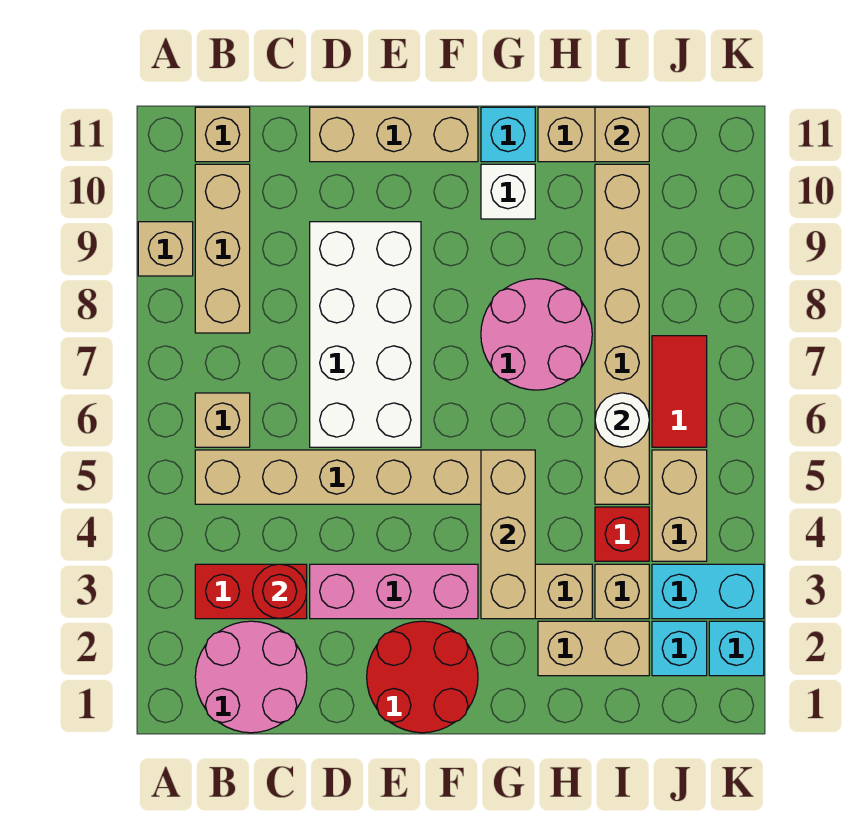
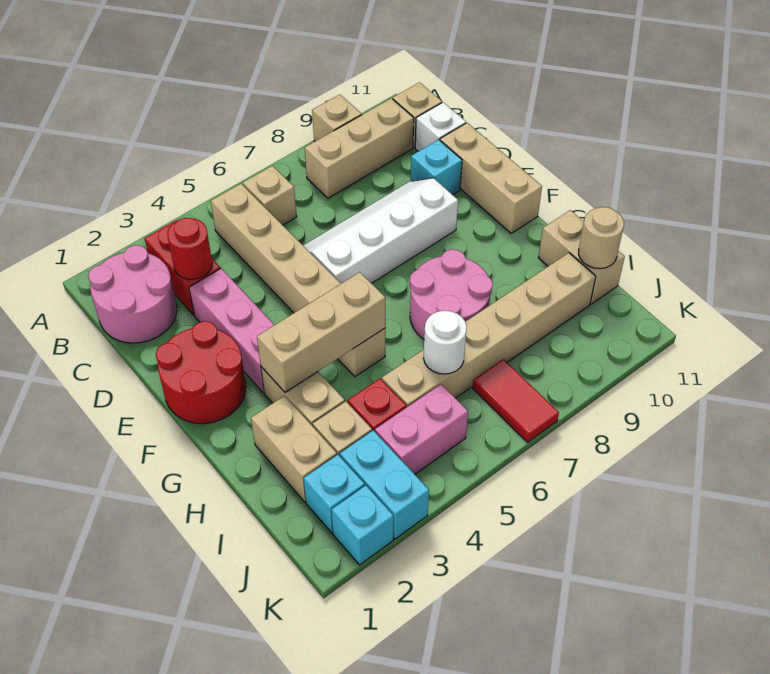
white brick D6:E9 level 1 -> white slope D6:E9 level 1 top E
white brick G10 level 1 -> white brick C11 level 1
cyan brick G11 level 1 -> cyan brick D10 level 1
tan brick I11 level 2 -> tan round brick I11 level 2
tan brick J4:J5 level 1 -> pink brick J4:J5 level 1
red tile J6:J7 level 1 -> red tile J7:K7 level 1

